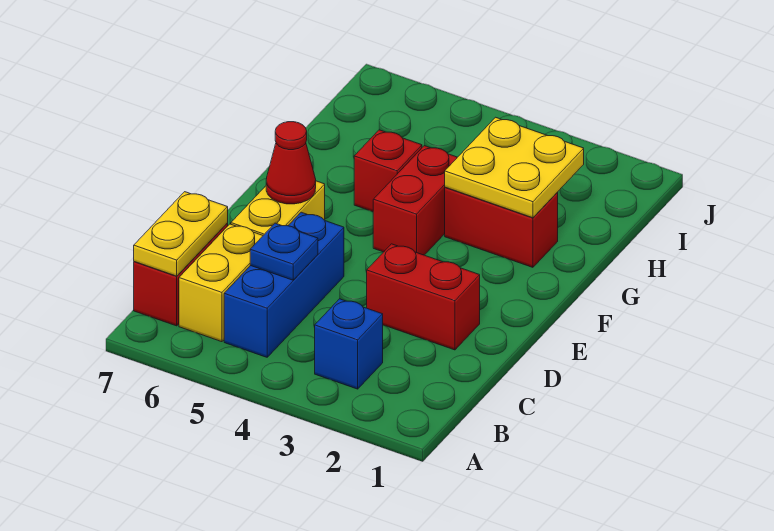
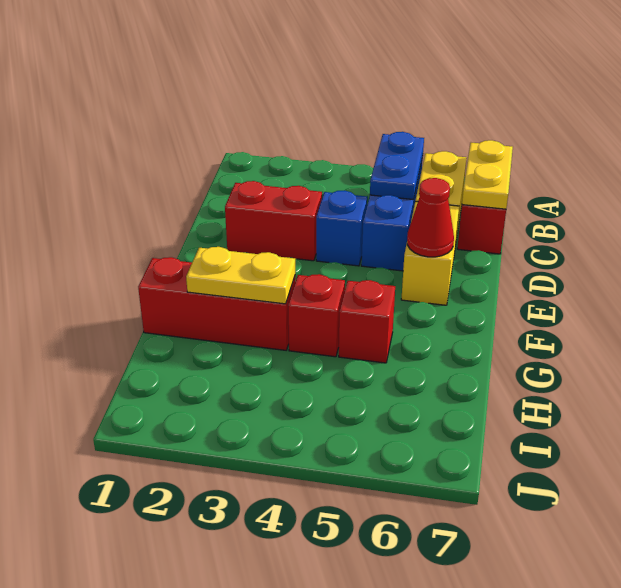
blue brick B3 level 1 -> blue brick D4 level 1
blue plate C5 level 2 -> blue plate B5:C5 level 2
red brick F4:G4 level 1 -> red brick G4 level 1
red brick G2:G3 level 1 -> red brick G1:G3 level 1
yellow plate G2:H3 level 2 -> yellow plate G2:G3 level 2

